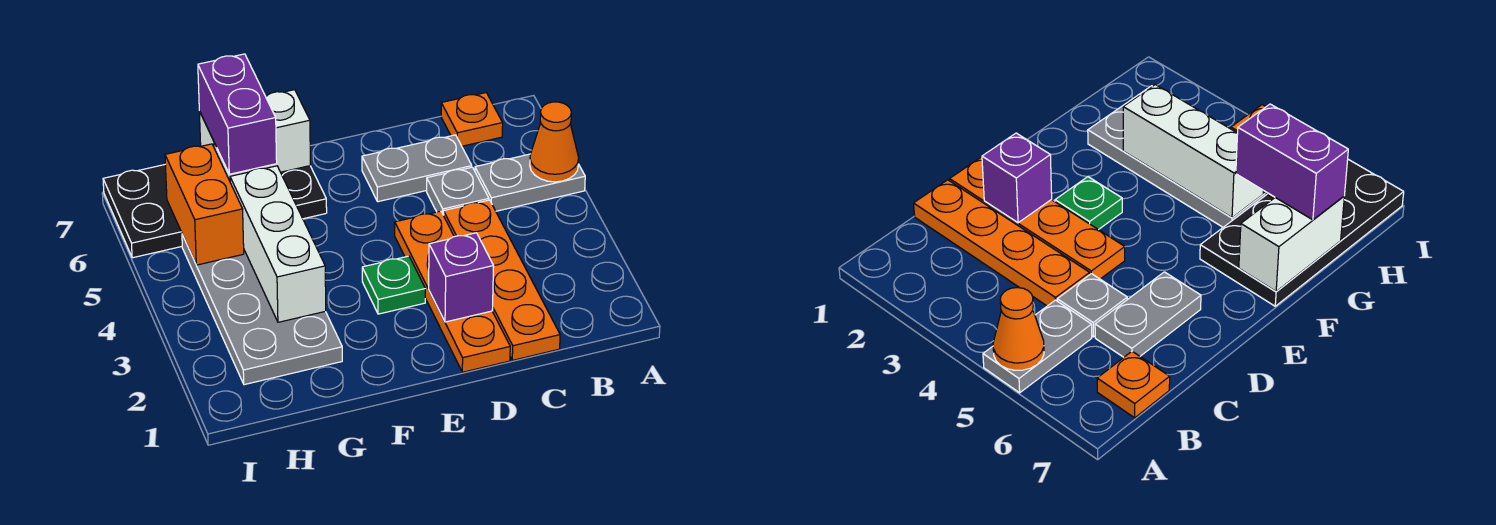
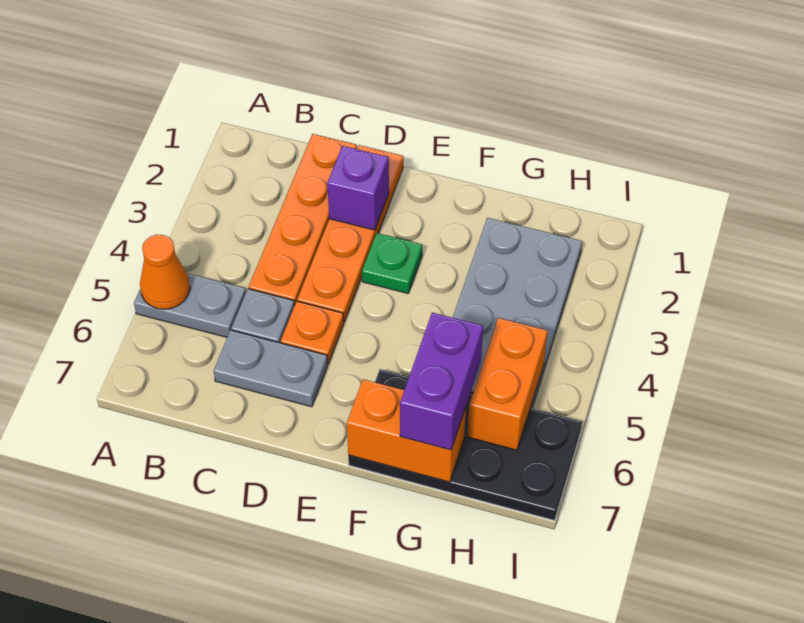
orange plate B7 level 1 -> orange plate D5 level 1
white brick F7:G7 level 2 -> orange brick F7:G7 level 2
white brick G3:G5 level 2 -> none

